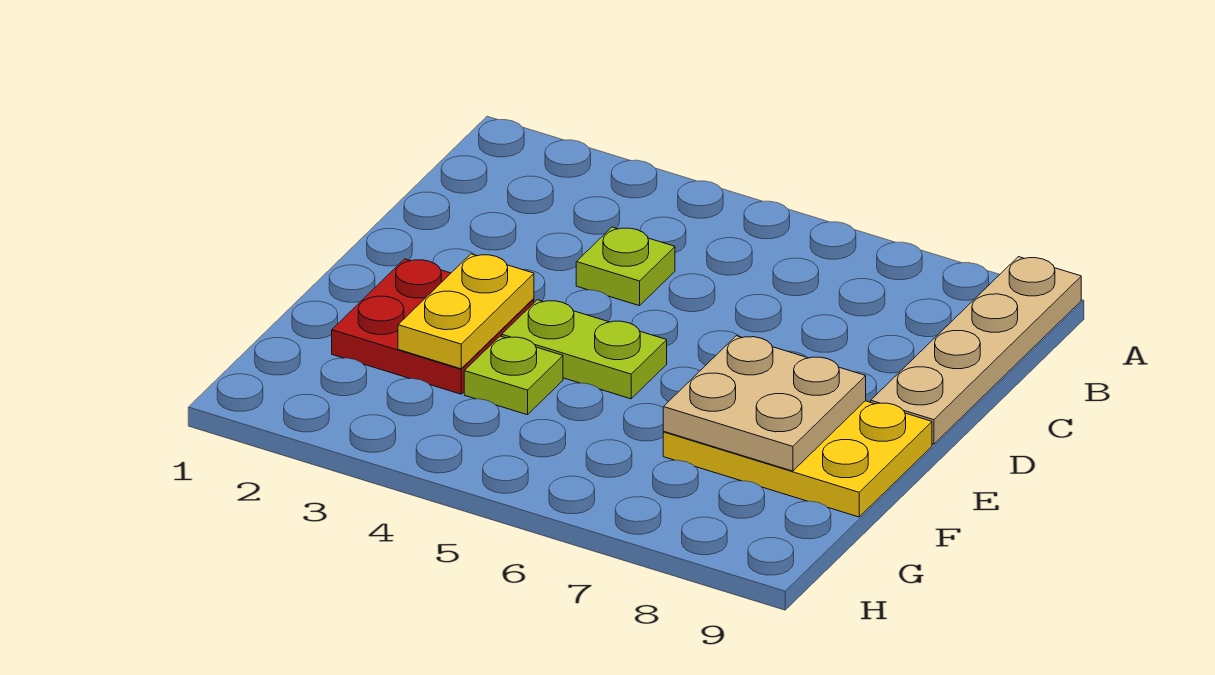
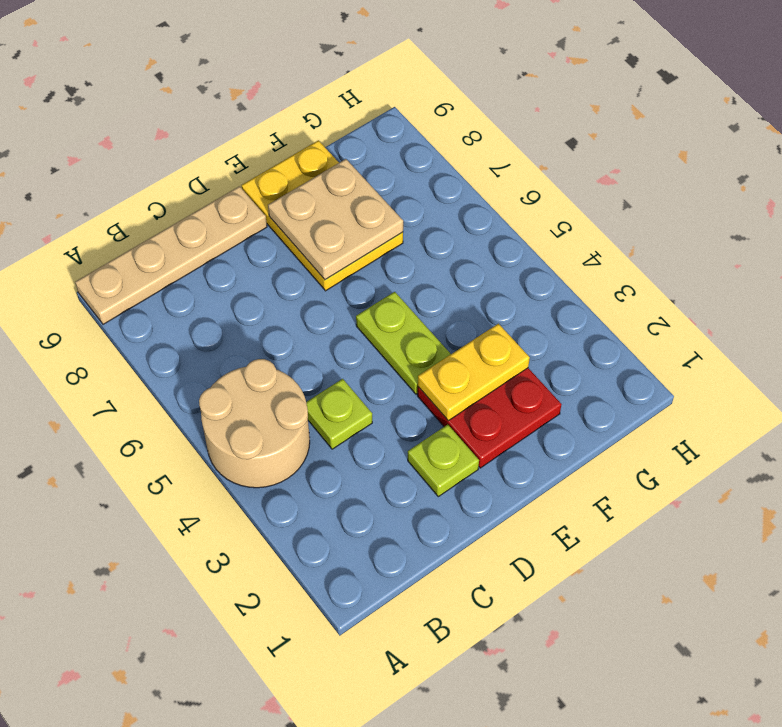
none -> tan round brick A4:B5 level 1
lime plate F4 level 1 -> lime plate D2 level 1

